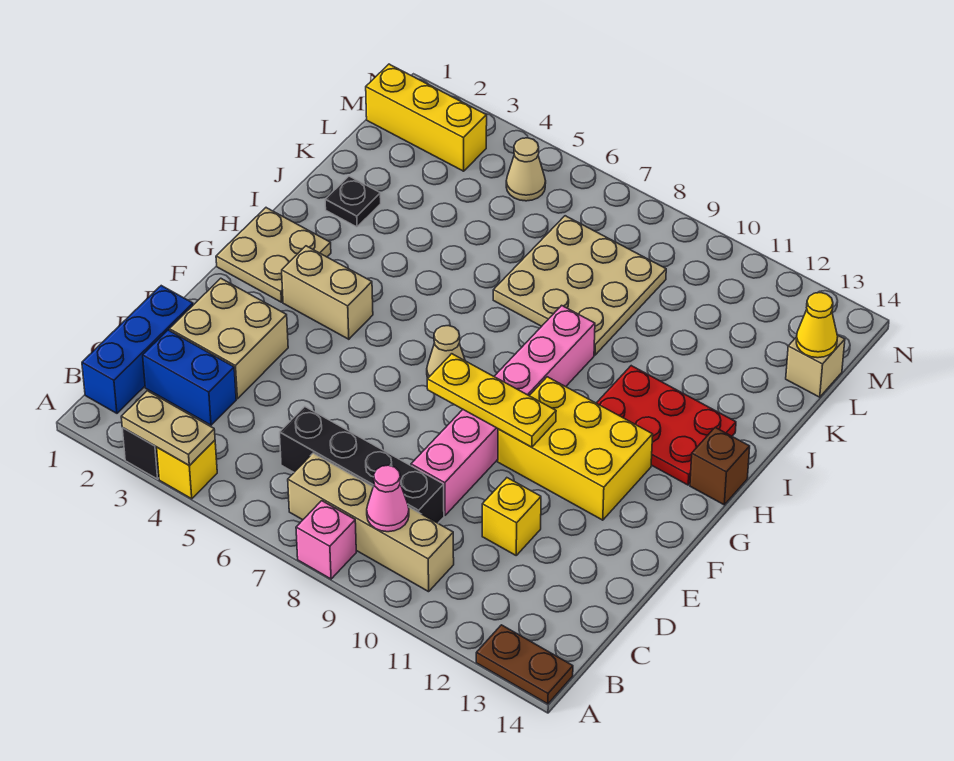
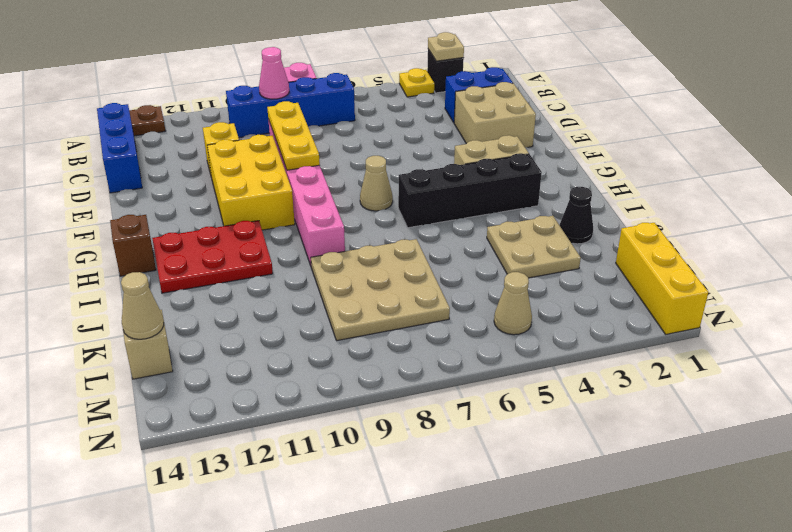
tan plate A3:A4 level 2 -> tan plate A3 level 2
yellow brick A4 level 1 -> yellow plate A4 level 1
blue brick B1:D1 level 1 -> blue brick B14:D14 level 1
tan brick B7:B10 level 1 -> blue brick B7:B10 level 1
black brick C6:C9 level 1 -> black brick H3:H6 level 1
yellow plate F8:F10 level 2 -> yellow plate D9:F9 level 2
yellow brick F10:G12 level 1 -> yellow brick E10:G11 level 1
tan plate G1:H2 level 1 -> tan plate J3:K4 level 1
black plate J2 level 1 -> black cone J2 level 1
yellow cone L14 level 2 -> tan cone L14 level 2
yellow brick M1:M3 level 1 -> yellow brick L1:N1 level 1

